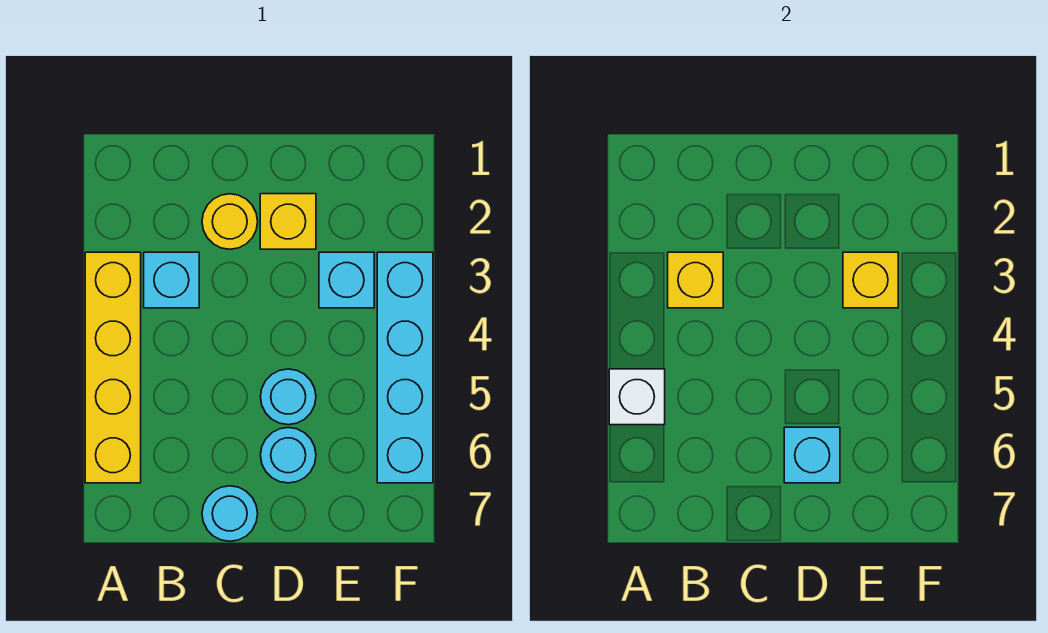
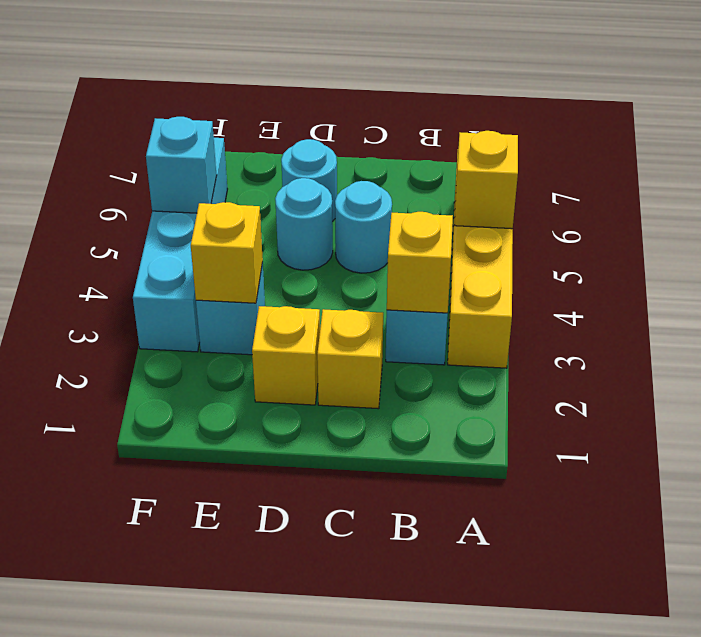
white brick A5 level 2 -> yellow brick A5 level 2
yellow round brick C2 level 1 -> yellow brick C2 level 1
cyan round brick C7 level 1 -> cyan round brick C5 level 1
cyan brick D6 level 2 -> cyan brick F5 level 2

